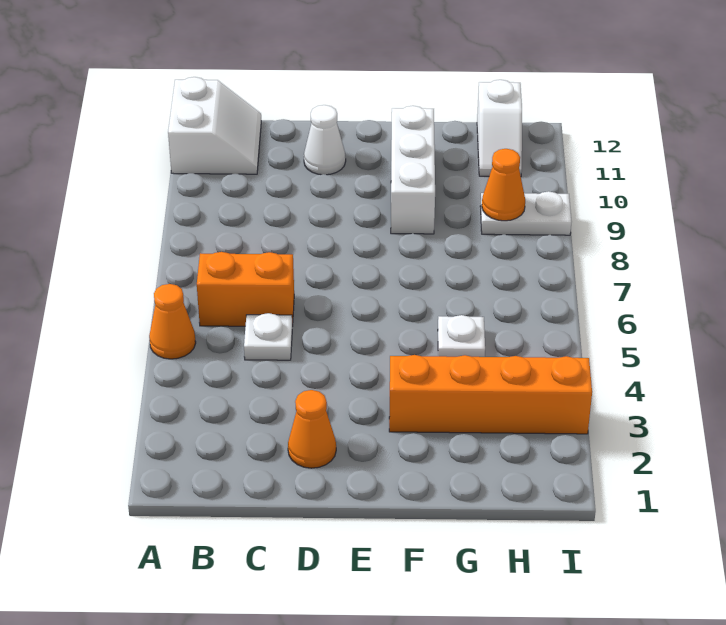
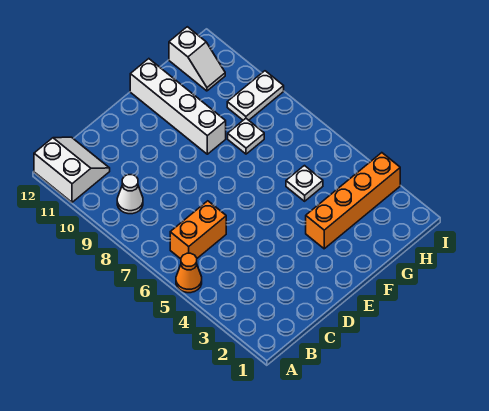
white plate C5 level 1 -> white plate G8 level 1
orange cone D2 level 1 -> none
white cone D11 level 1 -> white cone B9 level 1
white brick F9:F11 level 1 -> white brick F9:F12 level 1
orange cone H9 level 2 -> none

